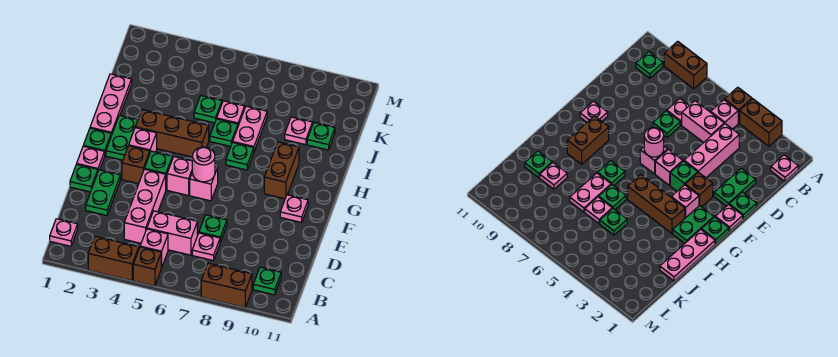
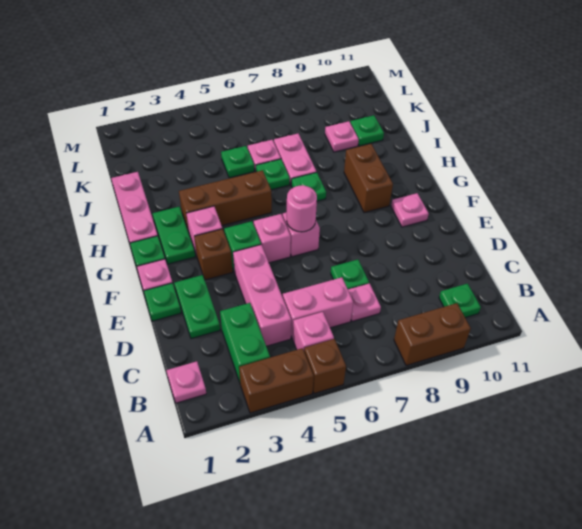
none -> green brick B3:C3 level 1

